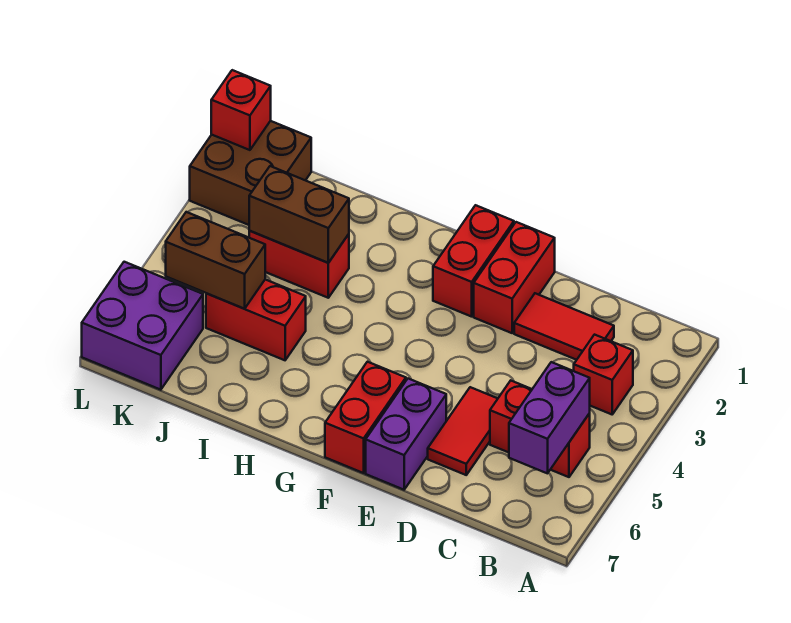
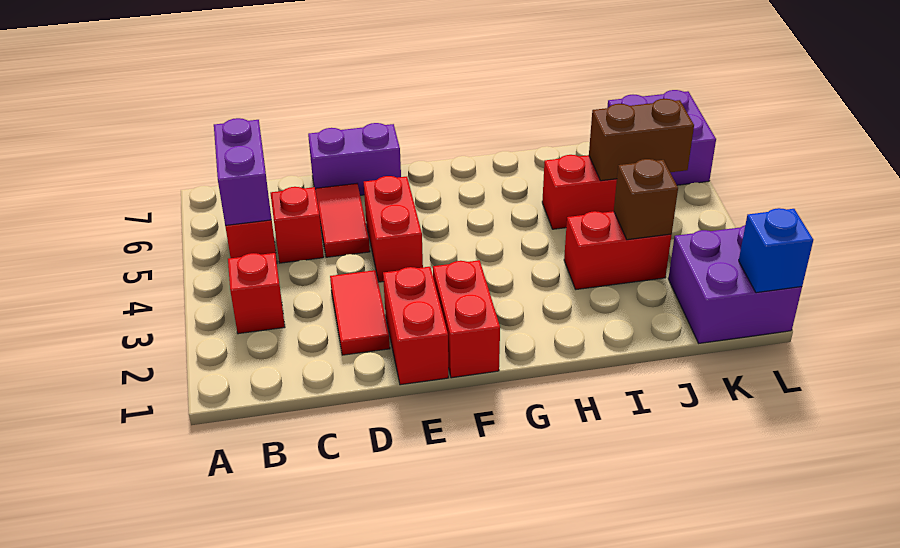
red tile C2:D2 level 1 -> red tile D2:D3 level 1
purple brick E6:E7 level 1 -> purple brick D7:E7 level 1
red brick F6:F7 level 1 -> red brick E4:E5 level 1
brown brick I3:J3 level 2 -> brown brick J3 level 2
brown brick K1:L2 level 1 -> purple brick K1:L2 level 1
red brick L1 level 2 -> blue brick L1 level 2

